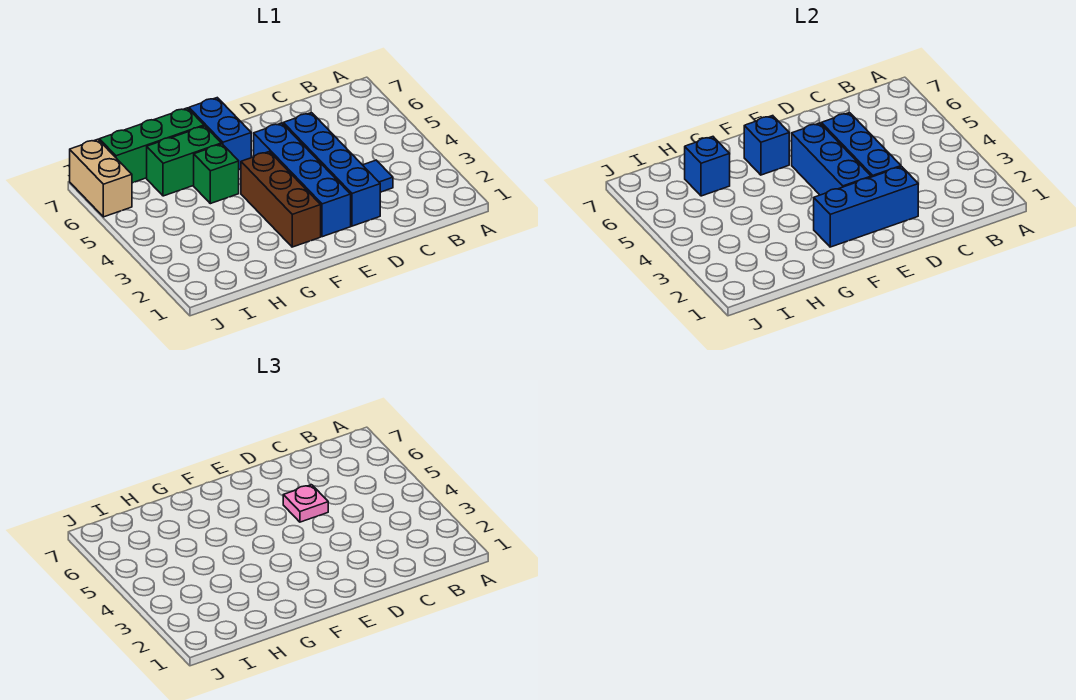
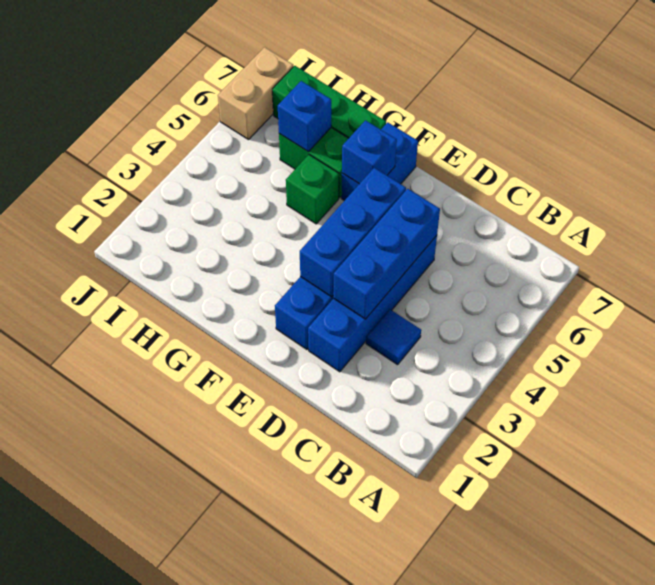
blue brick D2:F2 level 2 -> none
pink plate D5 level 3 -> none
brown brick F2:F4 level 1 -> none

